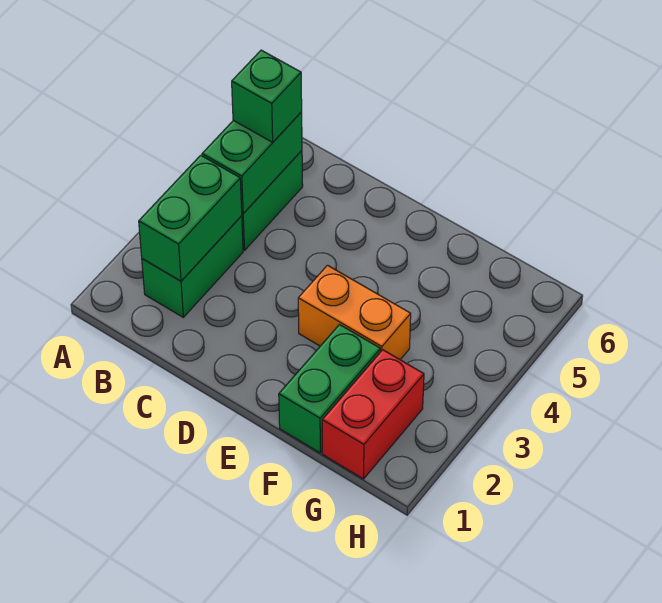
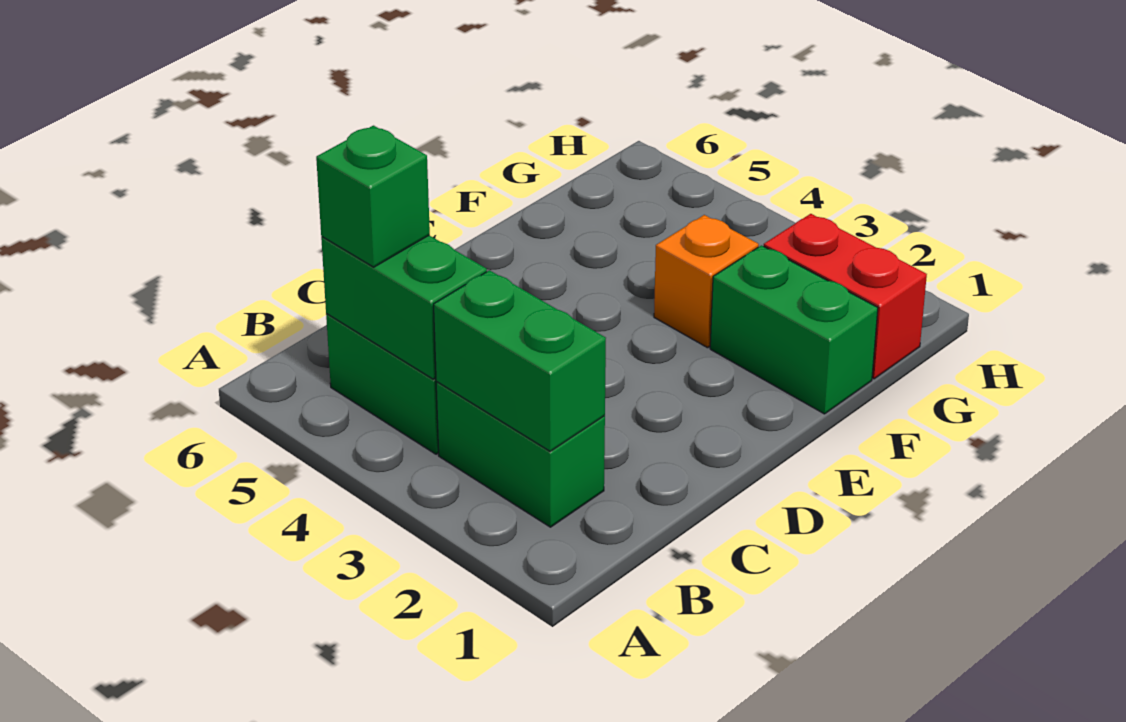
orange brick E3:F3 level 1 -> orange brick F3 level 1

